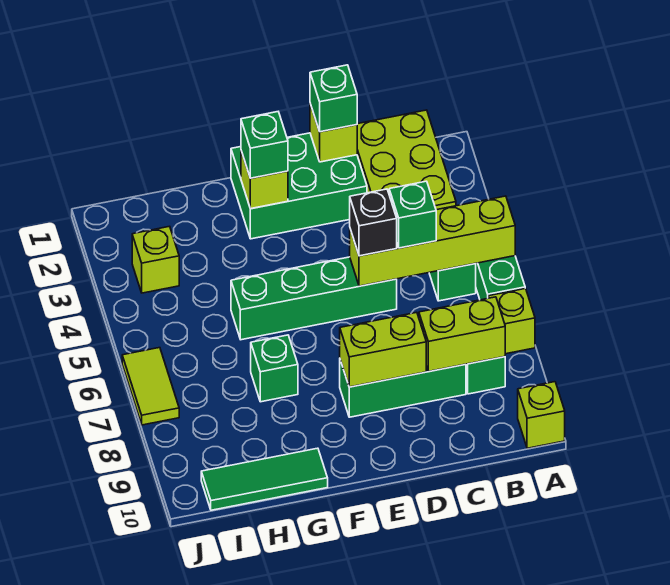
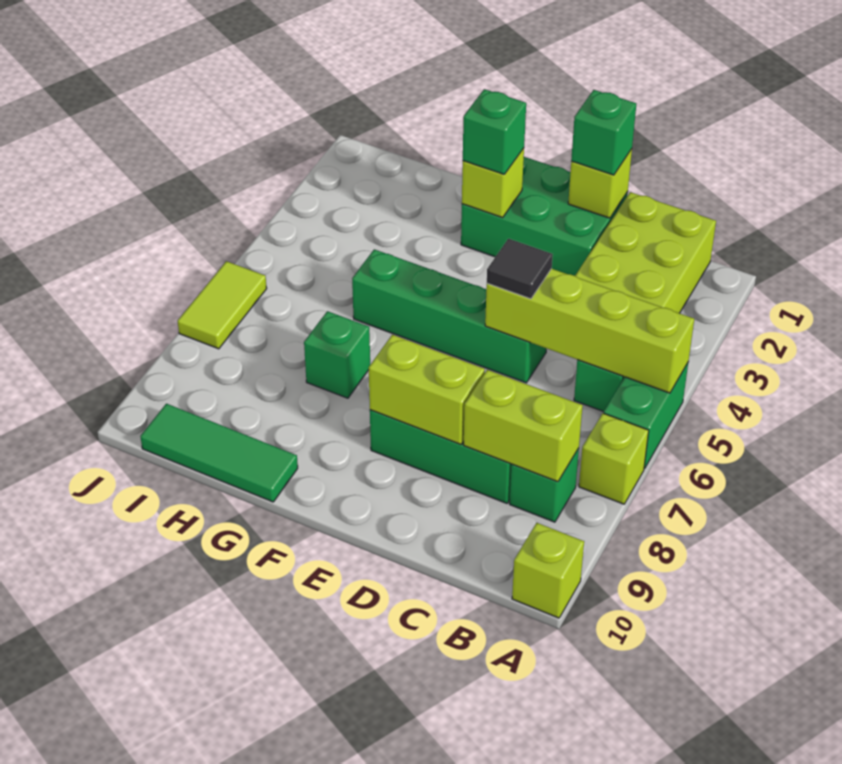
green brick C5 level 3 -> none
black brick D5 level 3 -> black tile D5 level 3
lime brick I3 level 1 -> none

